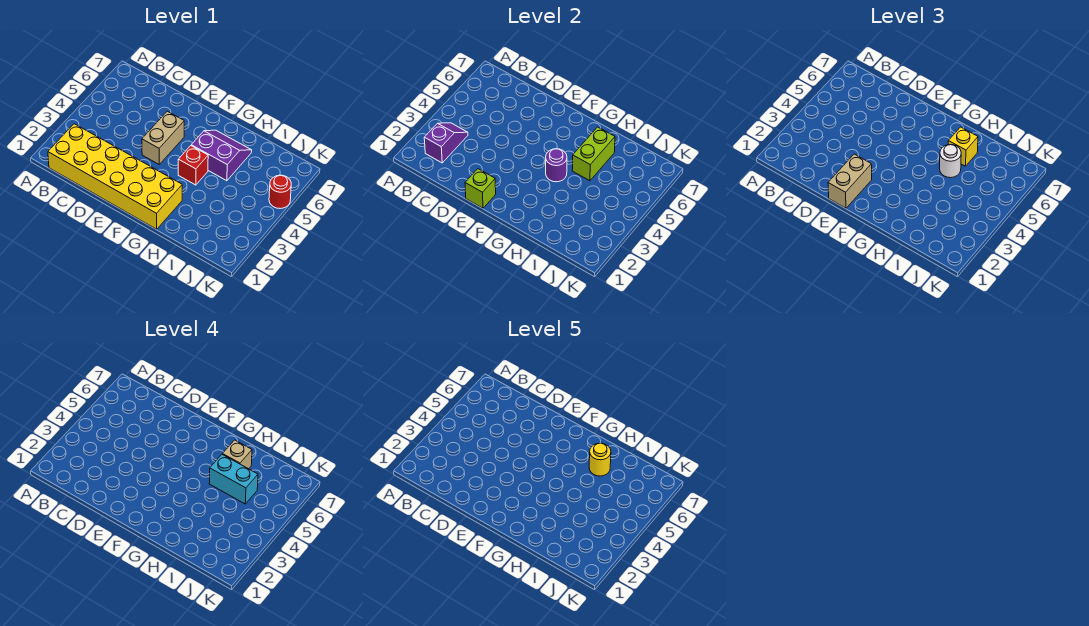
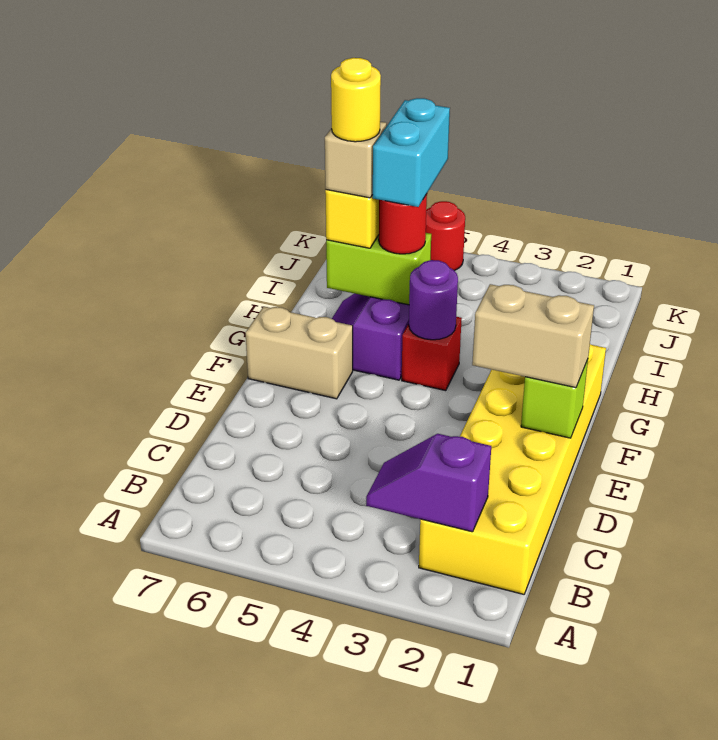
tan brick E4:E5 level 1 -> tan brick F6:F7 level 1
white round brick H5 level 3 -> red round brick H5 level 3

